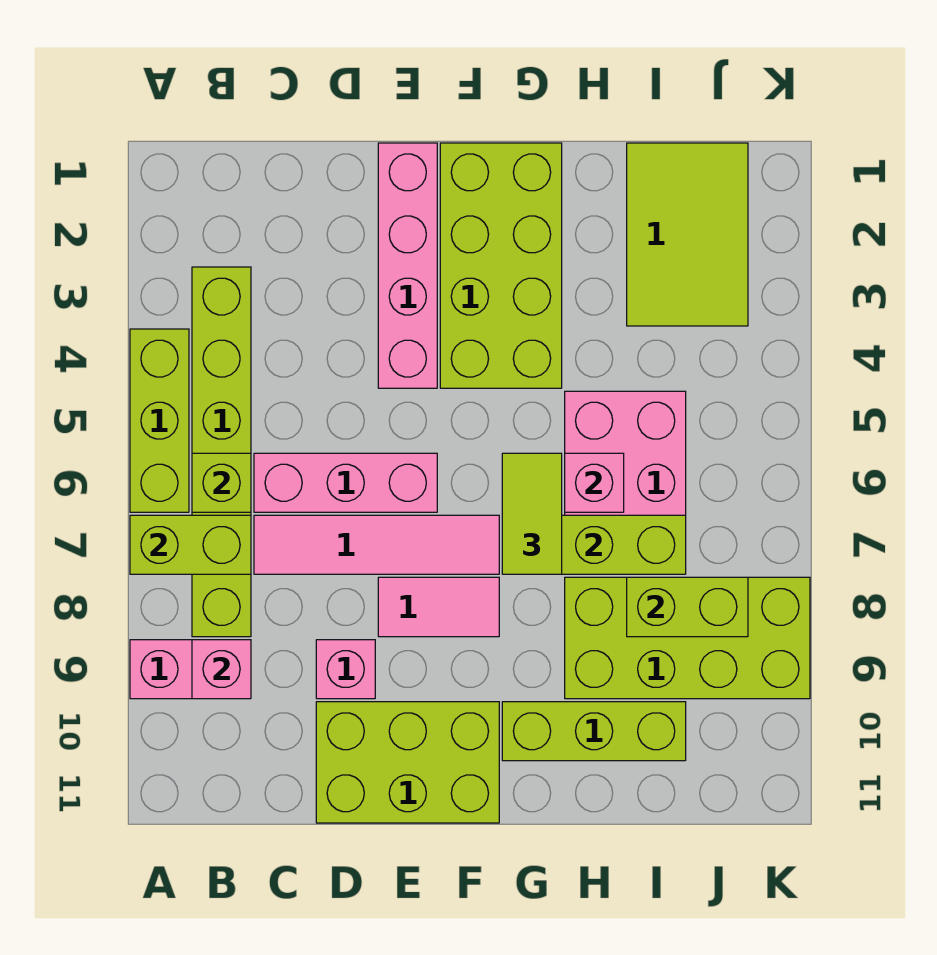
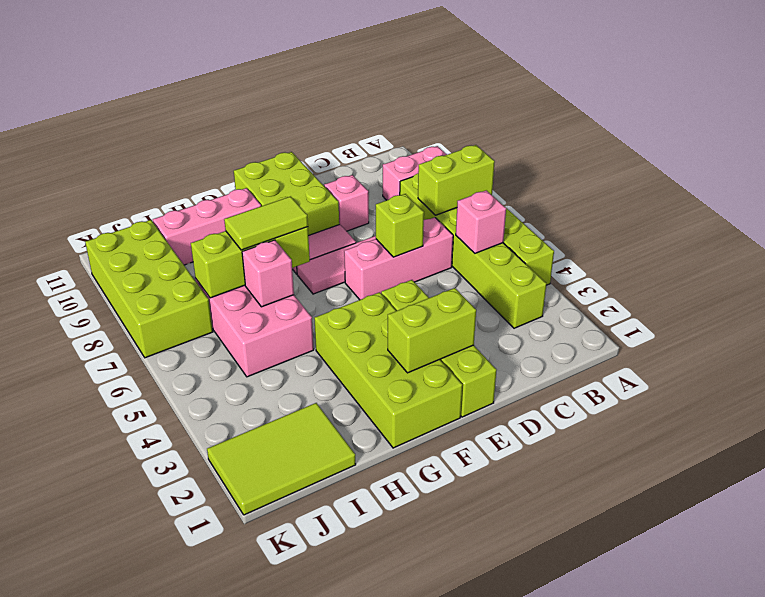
lime brick B6 level 2 -> lime brick D6 level 2
pink brick B9 level 2 -> pink brick B5 level 2
lime brick D10:F11 level 1 -> lime brick E9:F11 level 1
pink brick E1:E4 level 1 -> lime brick E1:E4 level 1
lime tile G6:G7 level 3 -> lime tile G7:H7 level 3
lime brick G10:I10 level 1 -> pink brick G10:I10 level 1
lime brick H8:K9 level 1 -> lime brick J7:K10 level 1
lime tile I1:J3 level 1 -> lime tile I1:K2 level 1
lime brick I8:J8 level 2 -> lime brick E2:F2 level 2

